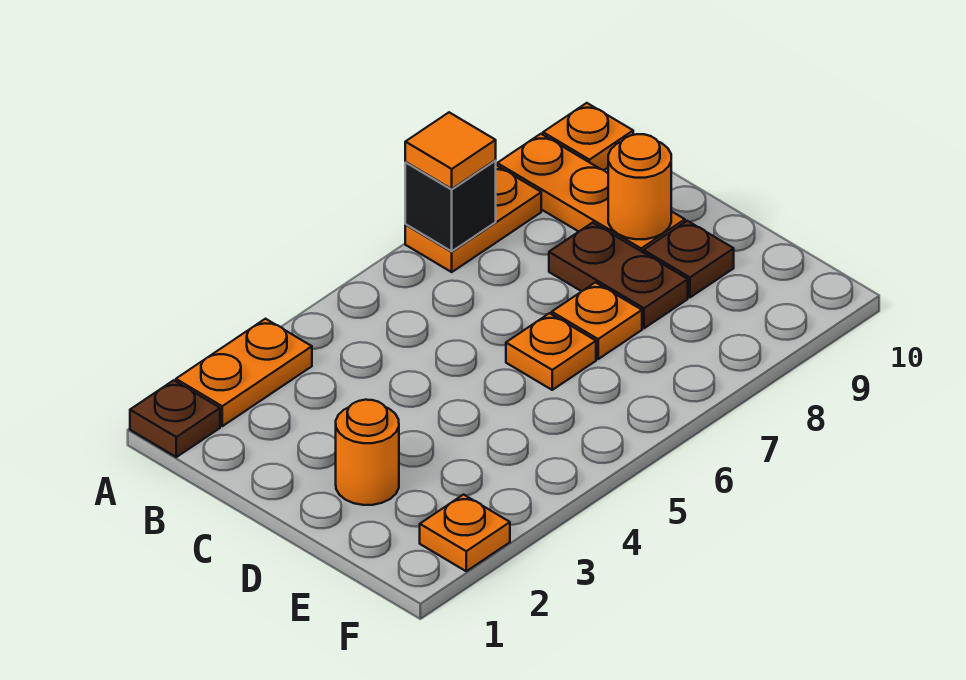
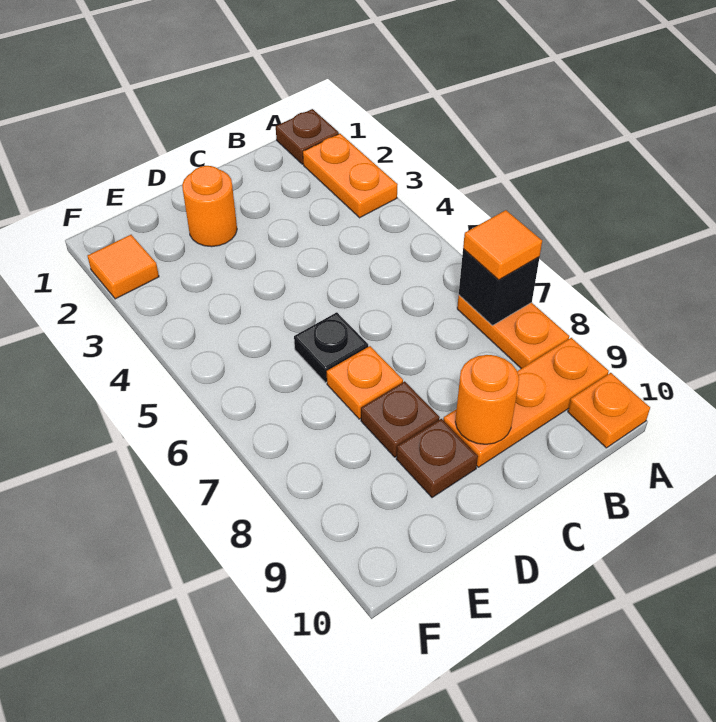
brown plate C8:D8 level 1 -> brown plate D8 level 1
orange plate D6 level 1 -> black plate D6 level 1
orange plate F2 level 1 -> orange tile F2 level 1

